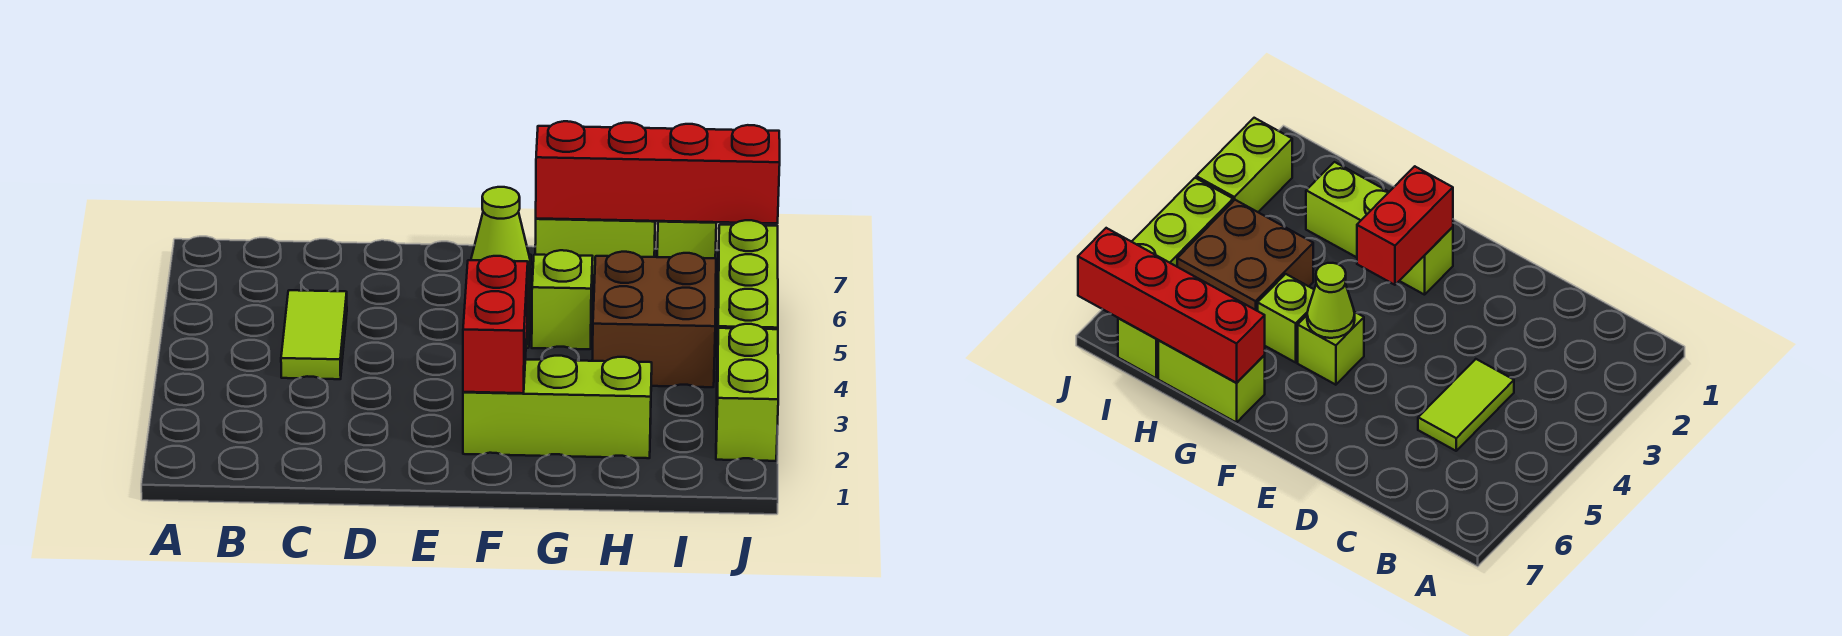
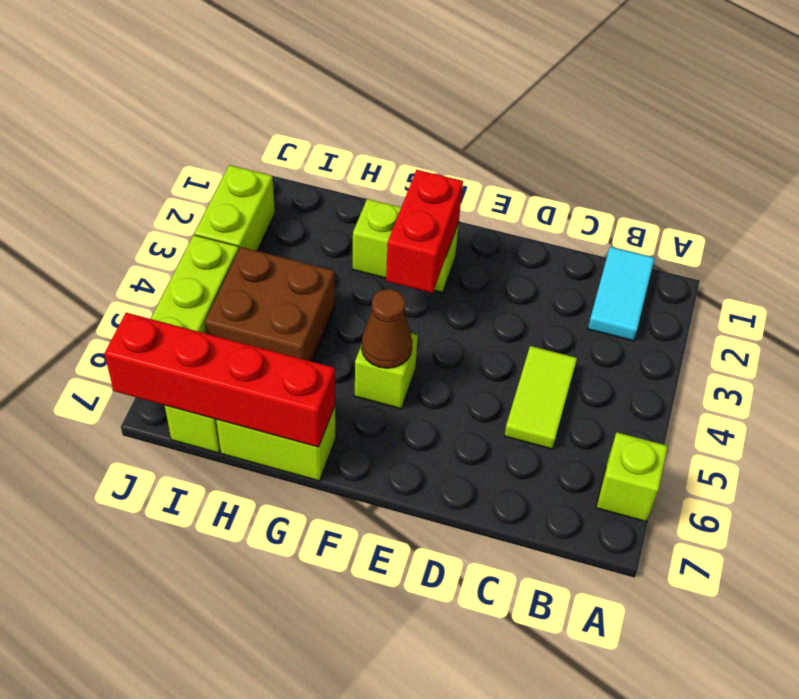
none -> cyan tile B1:B2 level 1
lime brick F2:H2 level 1 -> lime brick F2:G2 level 1
lime cone F5 level 2 -> brown cone F5 level 2
lime brick G5 level 1 -> lime brick A6 level 1

